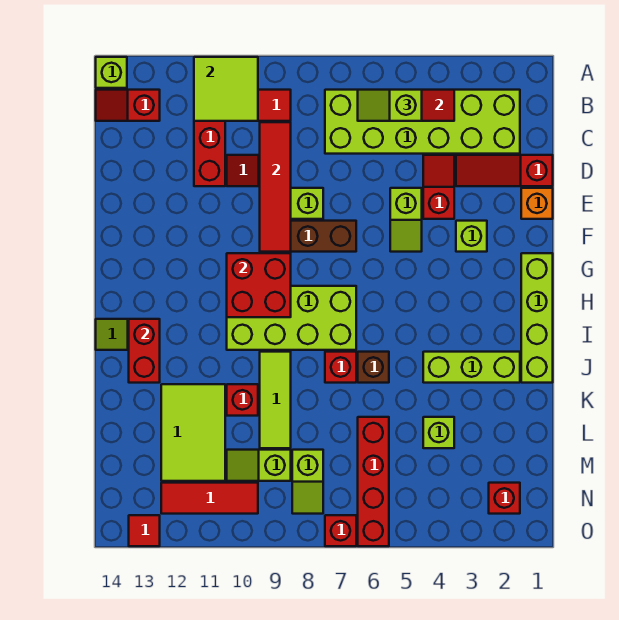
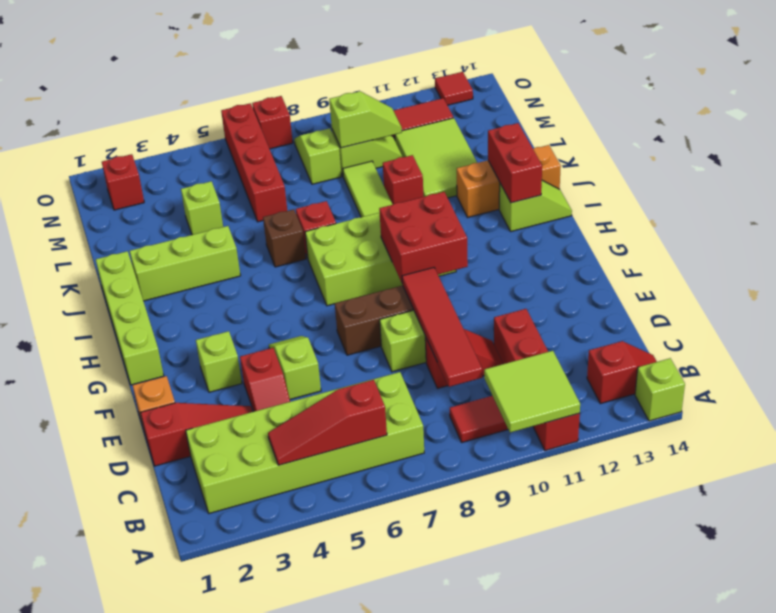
lime slope B5:B6 level 3 top 5 -> lime slope M9:M10 level 2 top 9
none -> orange brick J12:J14 level 1

